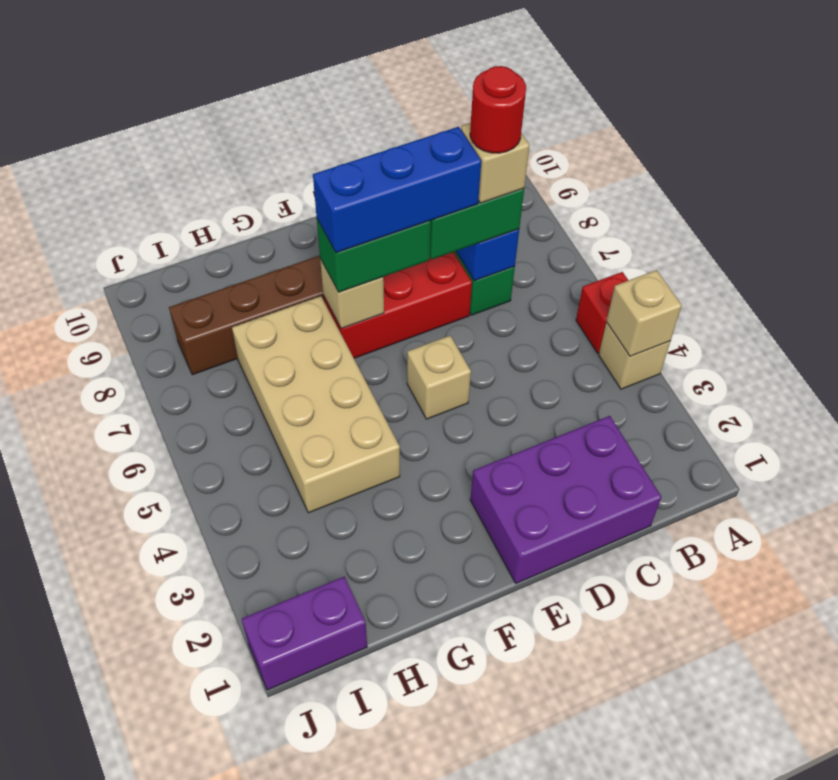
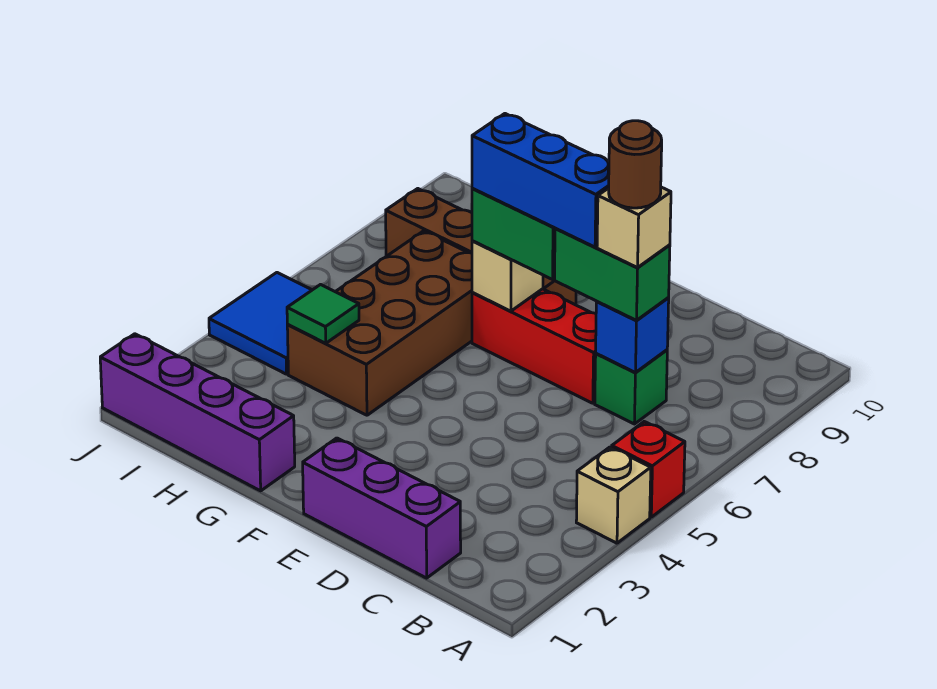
tan brick A4 level 2 -> none
purple brick C1:E2 level 1 -> purple brick C1:E1 level 1
red round brick C7 level 5 -> brown round brick C7 level 5
tan brick E5 level 1 -> none
tan brick G4:H7 level 1 -> brown brick G4:H7 level 1
none -> green tile H4 level 2
purple brick I1:J1 level 1 -> purple brick G1:J1 level 1
none -> blue tile I4:J5 level 1

